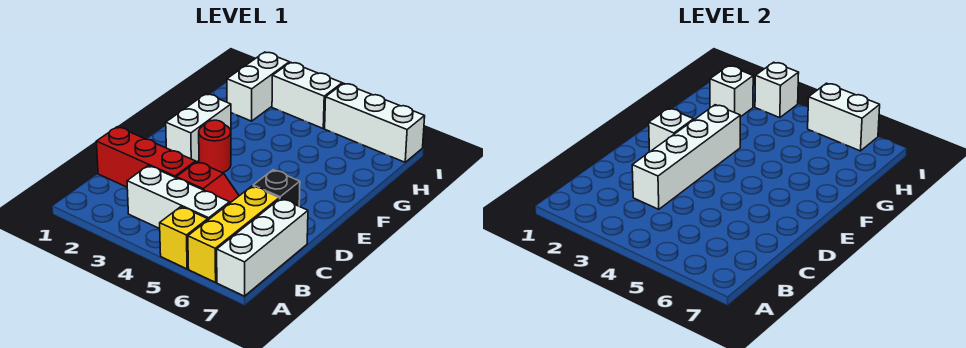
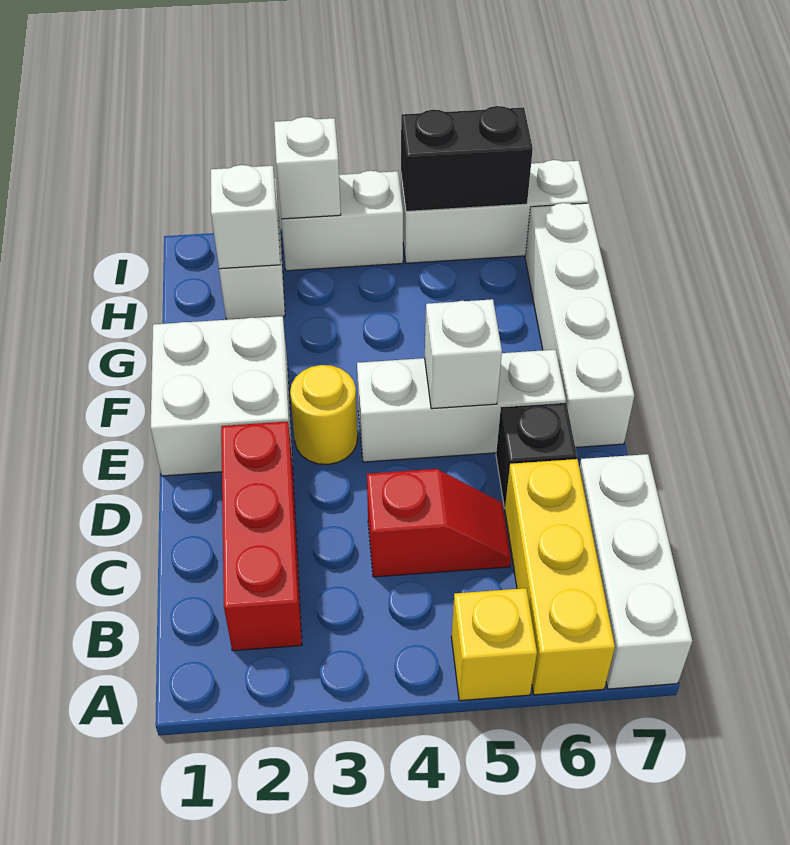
white brick B3:B5 level 1 -> white brick E4:E6 level 1
red brick C1:C3 level 1 -> red brick B2:D2 level 1
white brick C3:F3 level 2 -> white brick E7:H7 level 1
white brick E2:F2 level 1 -> white brick E1:F2 level 1
white brick E2 level 2 -> white brick E5 level 2
red round brick E3 level 1 -> yellow round brick E3 level 1
white brick I5:I6 level 2 -> black brick I5:I6 level 2

